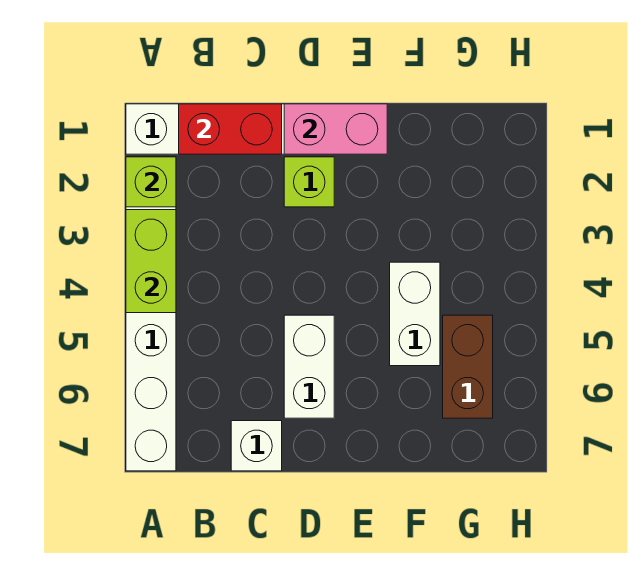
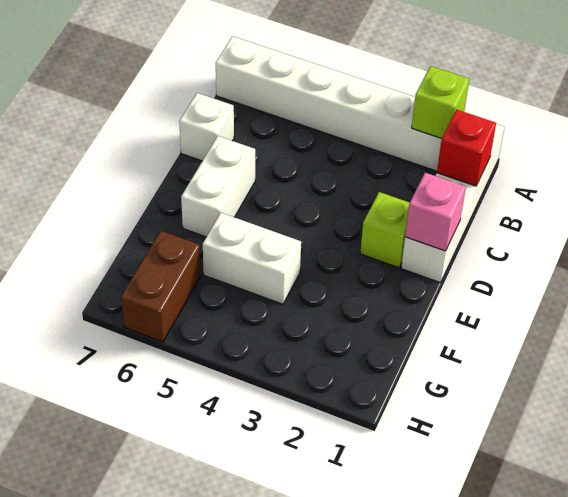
lime brick A3:A4 level 2 -> none
red brick B1:C1 level 2 -> red brick B1 level 2
pink brick D1:E1 level 2 -> pink brick D1 level 2
white brick D5:D6 level 1 -> white brick D6:E6 level 1
brown brick G5:G6 level 1 -> brown brick G6:H6 level 1

